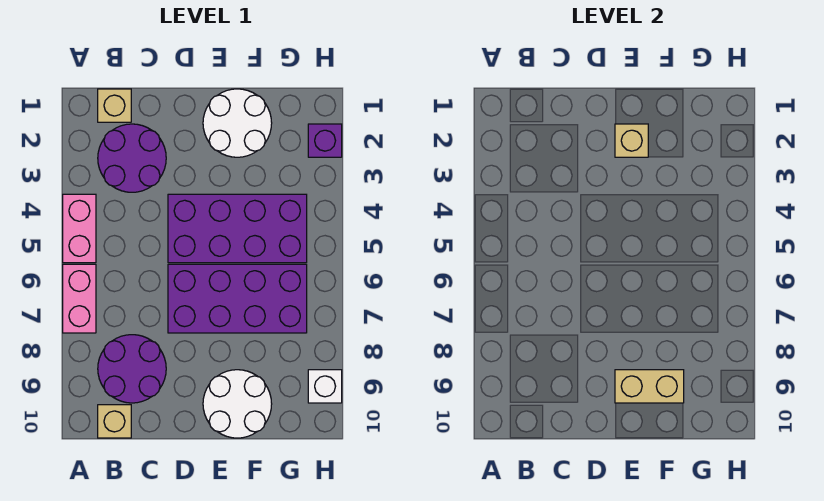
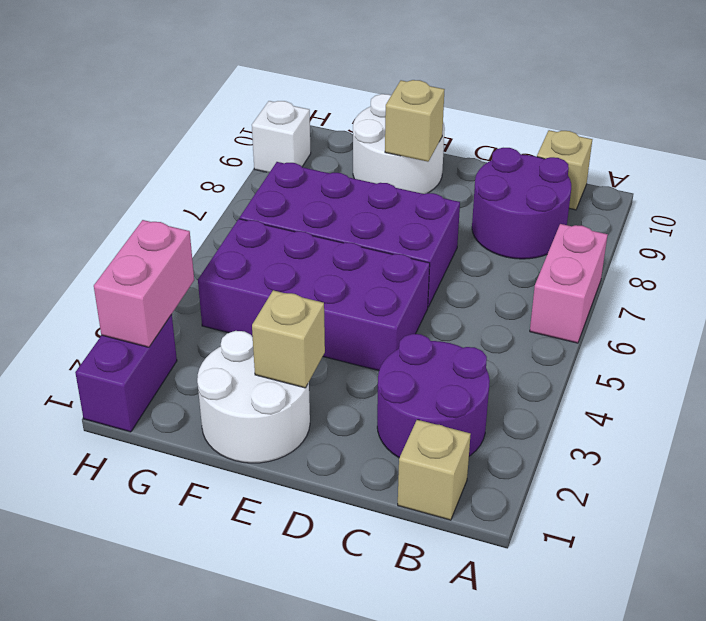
pink brick A4:A5 level 1 -> pink brick H2:H3 level 2
tan brick E9:F9 level 2 -> tan brick E9 level 2
purple brick H2 level 1 -> purple brick H1:H2 level 1

